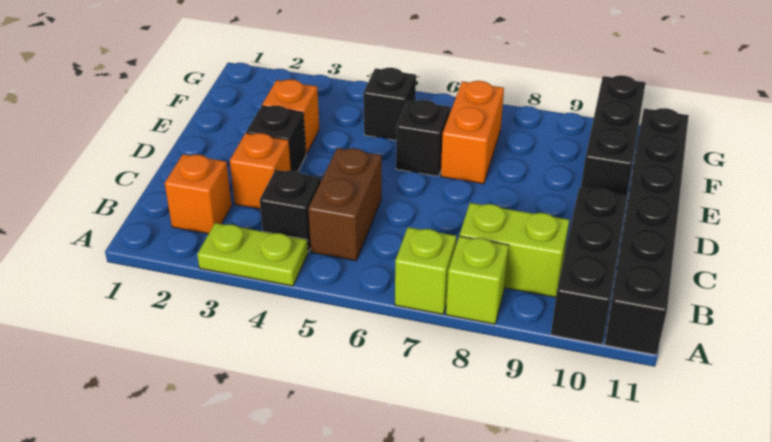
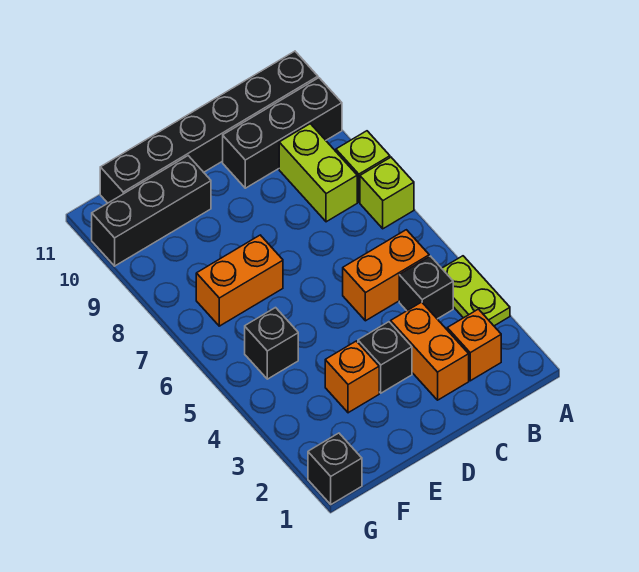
brown brick B5:C5 level 1 -> orange brick B5:C5 level 1
orange brick C3 level 1 -> orange brick C2:C3 level 1
black brick E6 level 1 -> black brick G1 level 1

